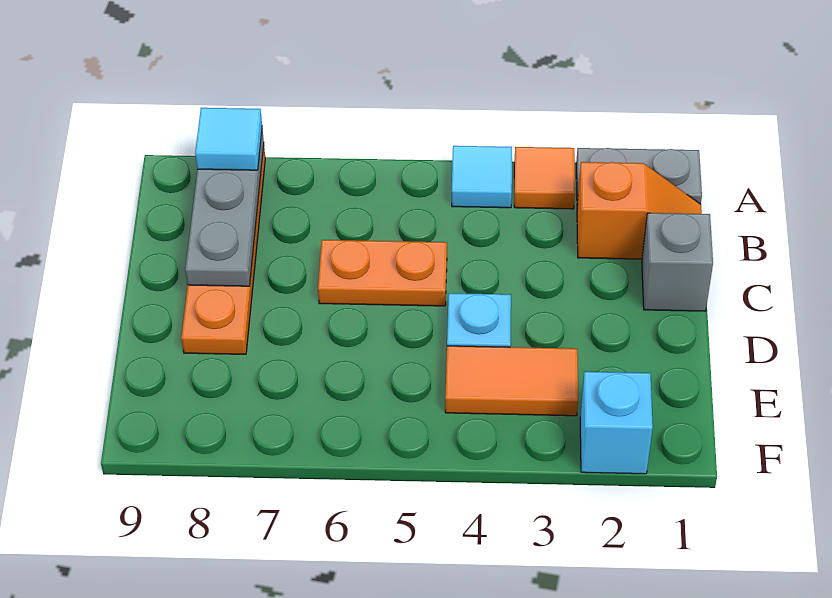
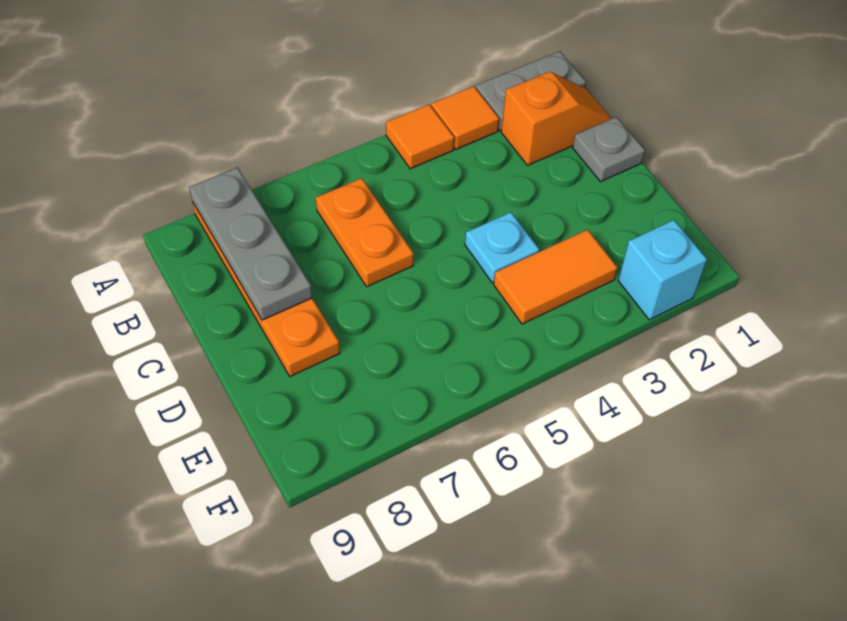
cyan tile A4 level 1 -> orange tile A4 level 1
cyan tile A8 level 3 -> none
grey brick C1 level 1 -> grey plate C1 level 1
orange plate C5:C6 level 1 -> orange plate B6:C6 level 1

